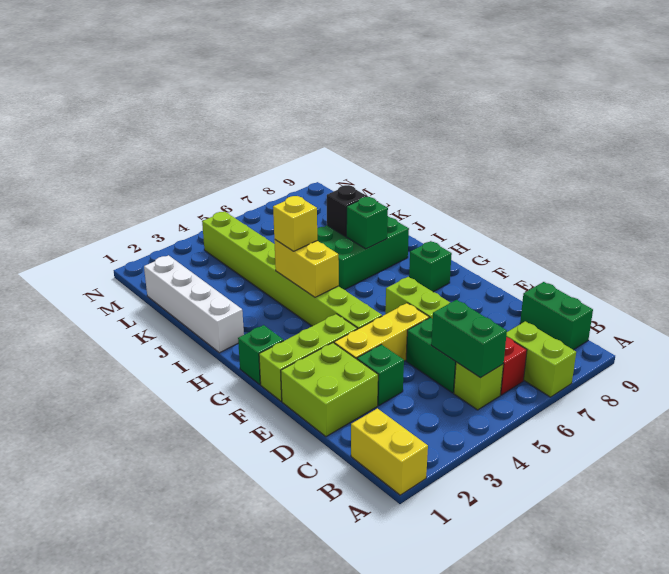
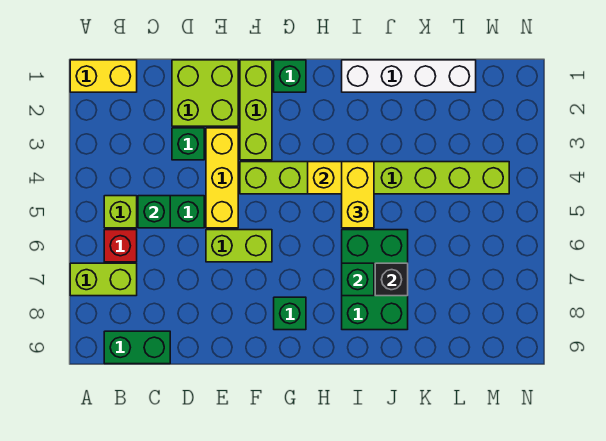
green brick B5:C5 level 2 -> green brick C5 level 2
yellow brick I4 level 3 -> yellow brick I4:I5 level 3

